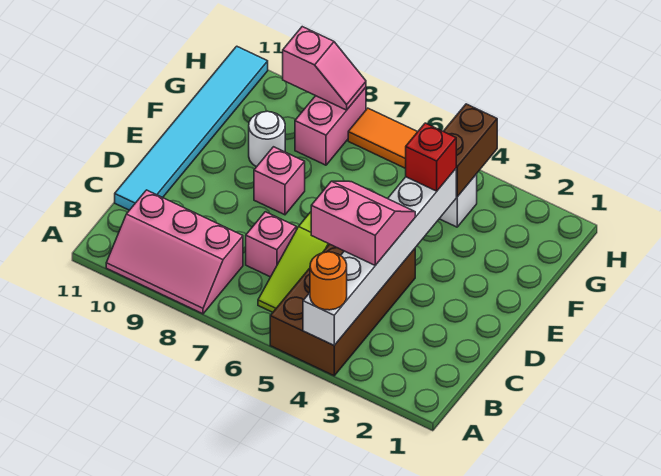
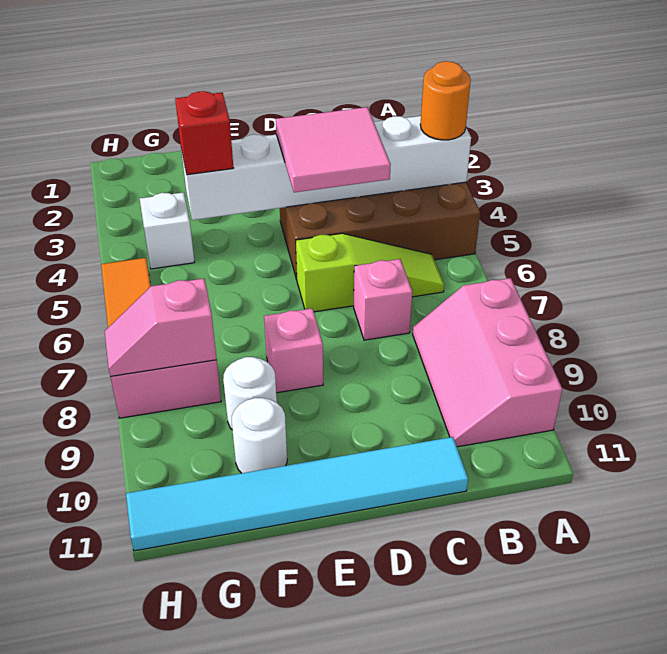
pink slope A8:B10 level 1 top B -> pink slope A8:B10 level 1 top A
pink slope C4:D5 level 3 top C -> pink tile C4:D5 level 3
none -> white round brick F10 level 1
brown brick G4:H4 level 2 -> none
pink slope H8:H9 level 2 top 9 -> pink slope G8:H8 level 2 top G

